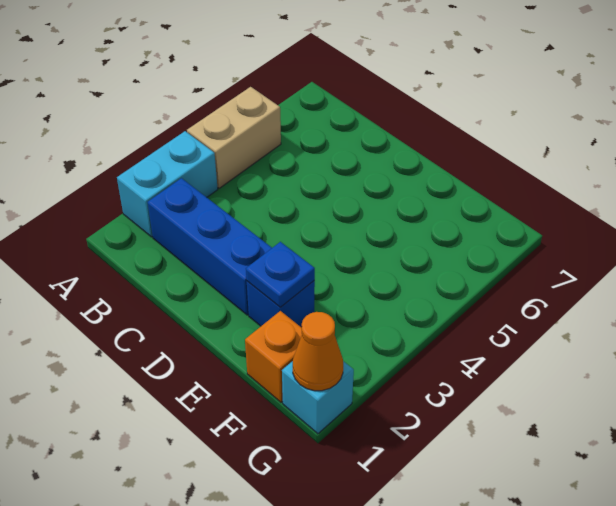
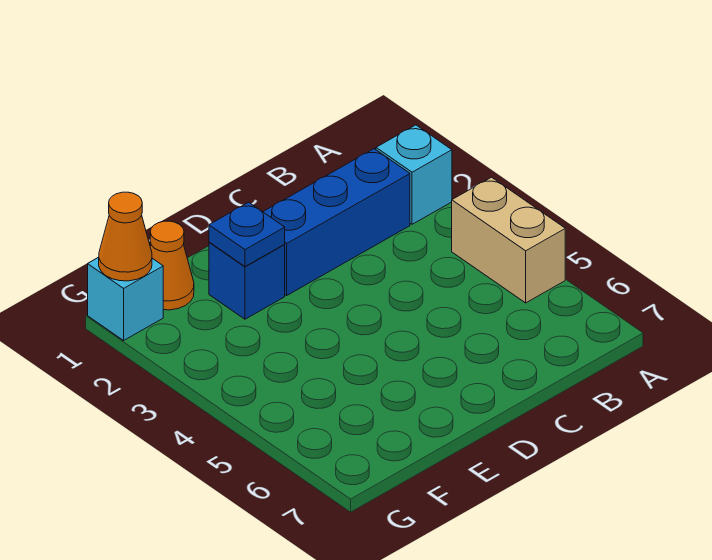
cyan brick A2:A3 level 1 -> cyan brick A2 level 1
orange brick F1 level 1 -> orange cone F1 level 1

